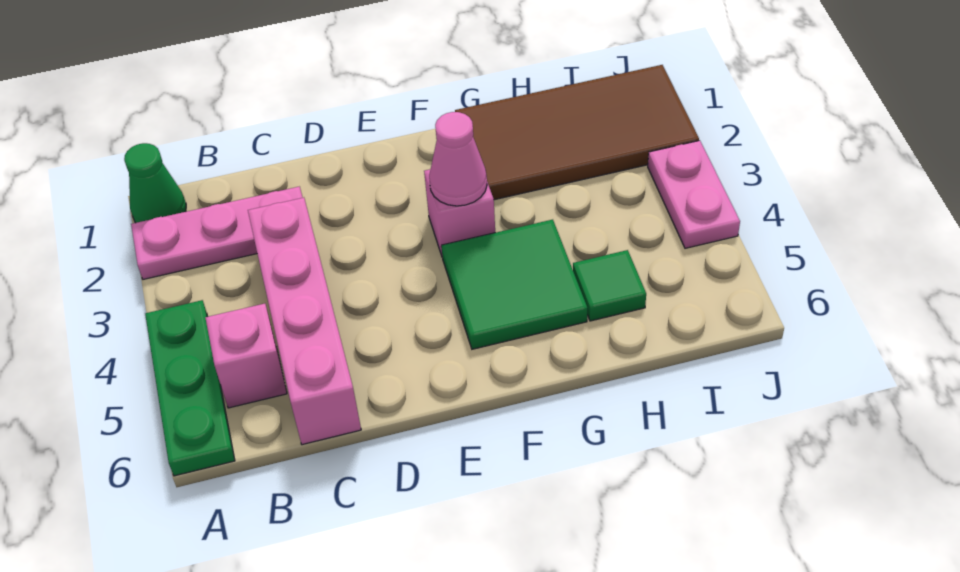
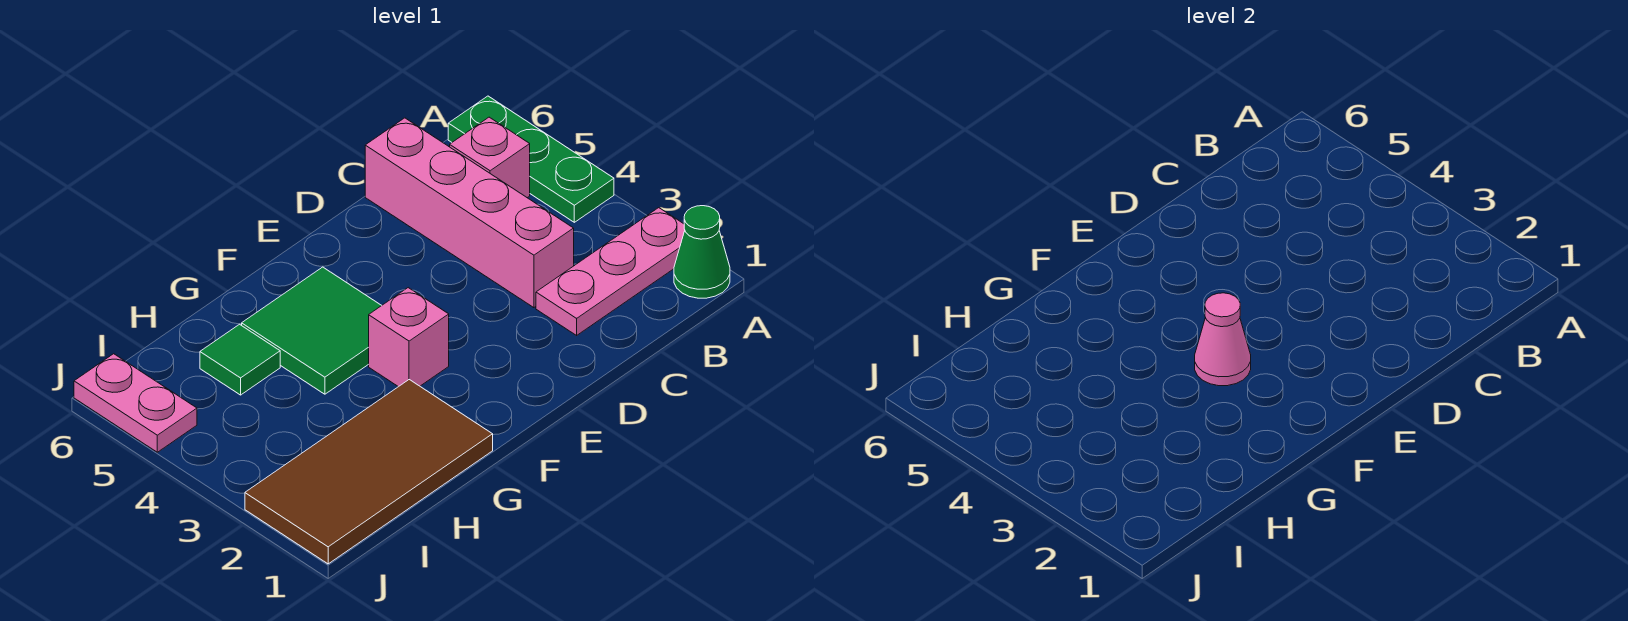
pink plate J3:J4 level 1 -> pink plate J5:J6 level 1

